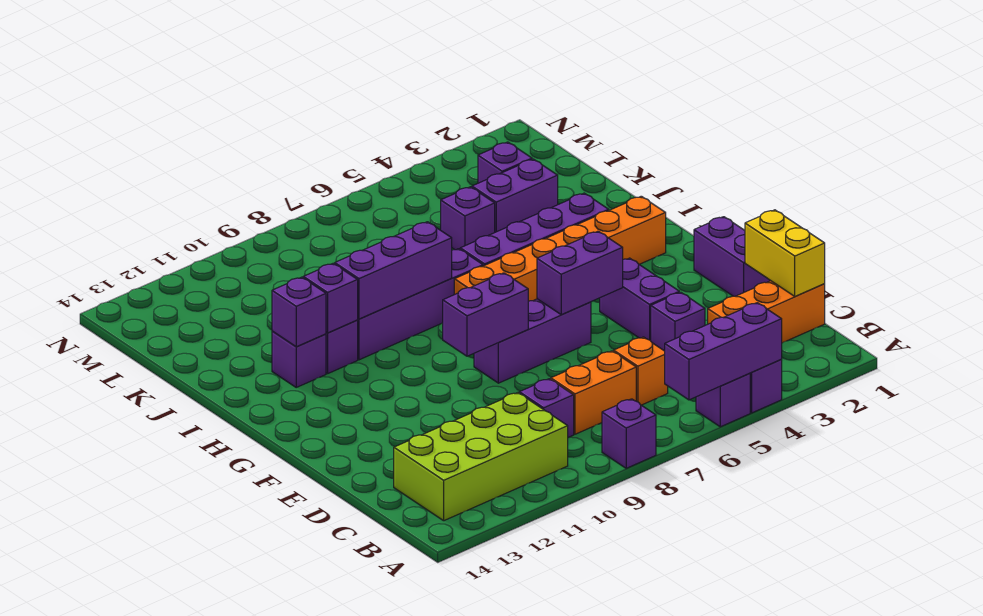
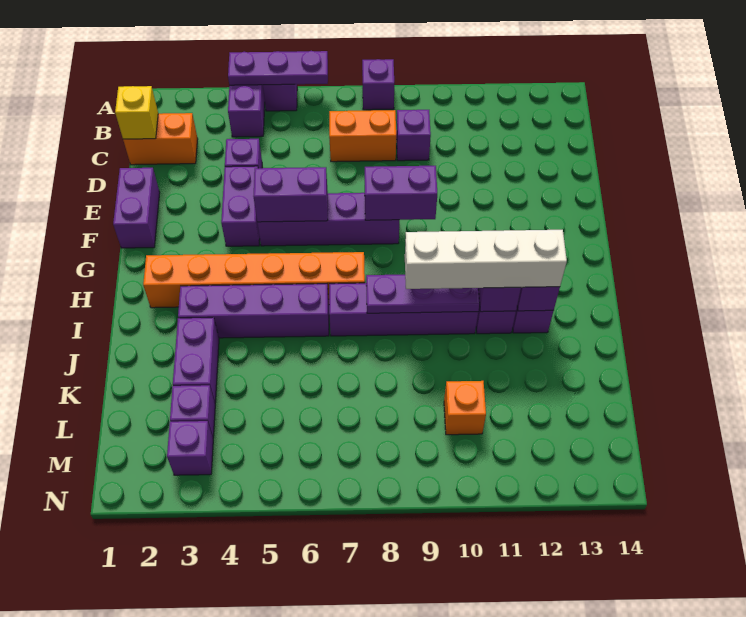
purple brick A4:A6 level 2 -> purple plate A4:A6 level 2
lime brick B10:C13 level 1 -> none
orange brick C1:C3 level 1 -> orange brick C1:C2 level 1
yellow brick C1:D1 level 2 -> yellow brick C1 level 2
orange brick C6 level 1 -> orange brick L10 level 1
purple brick F6:F8 level 1 -> purple brick F5:F8 level 1
purple brick I8:I10 level 2 -> purple plate I8:I10 level 2
none -> white brick I9:I12 level 3
purple brick K3:K4 level 1 -> purple brick J3:K3 level 1
purple brick K5 level 1 -> purple brick M3 level 1

